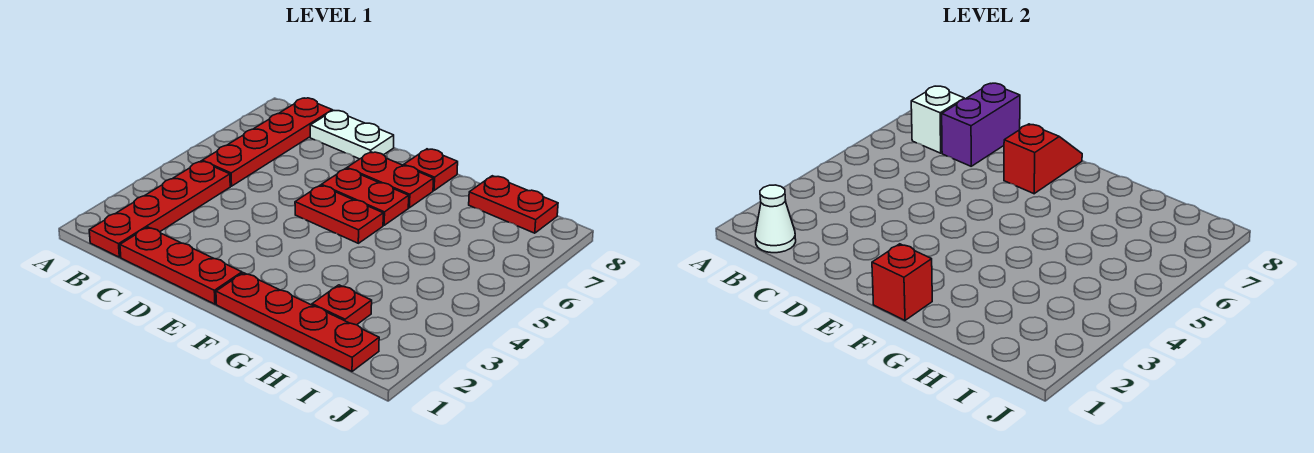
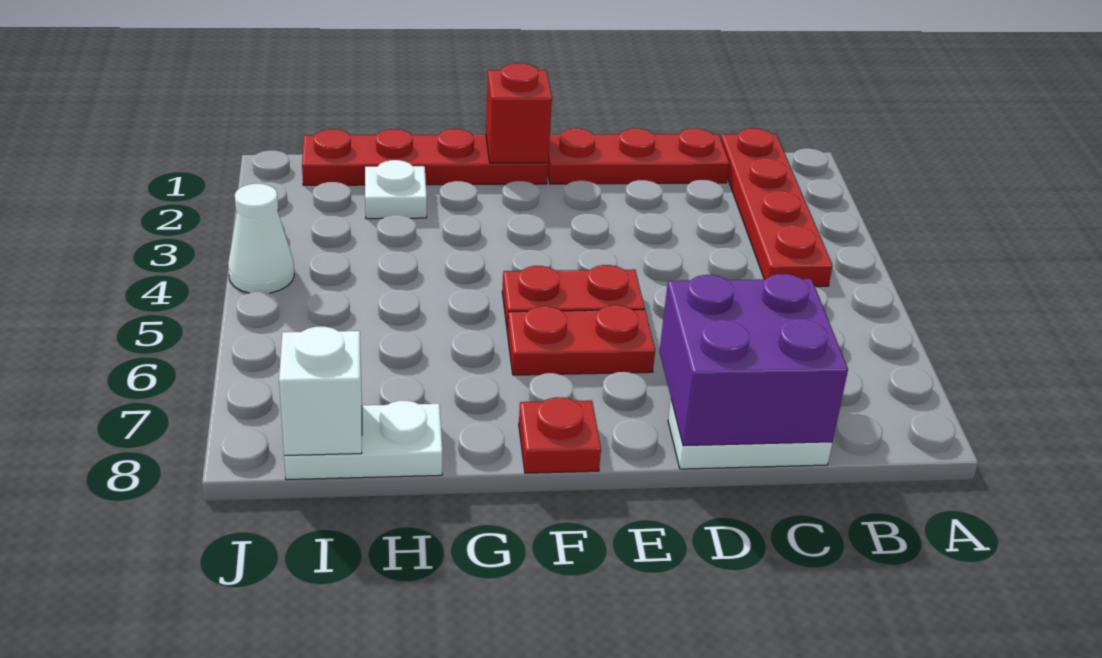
white cone B1 level 2 -> white cone J4 level 1
red plate B5:B8 level 1 -> none
white brick B7 level 2 -> white brick I8 level 2
purple brick C7:C8 level 2 -> purple brick C7:D8 level 2
red plate E7:F7 level 1 -> none
red slope E7:E8 level 2 top 7 -> none
red plate H2 level 1 -> white plate H2 level 1
red plate H8:I8 level 1 -> white plate H8:I8 level 1

